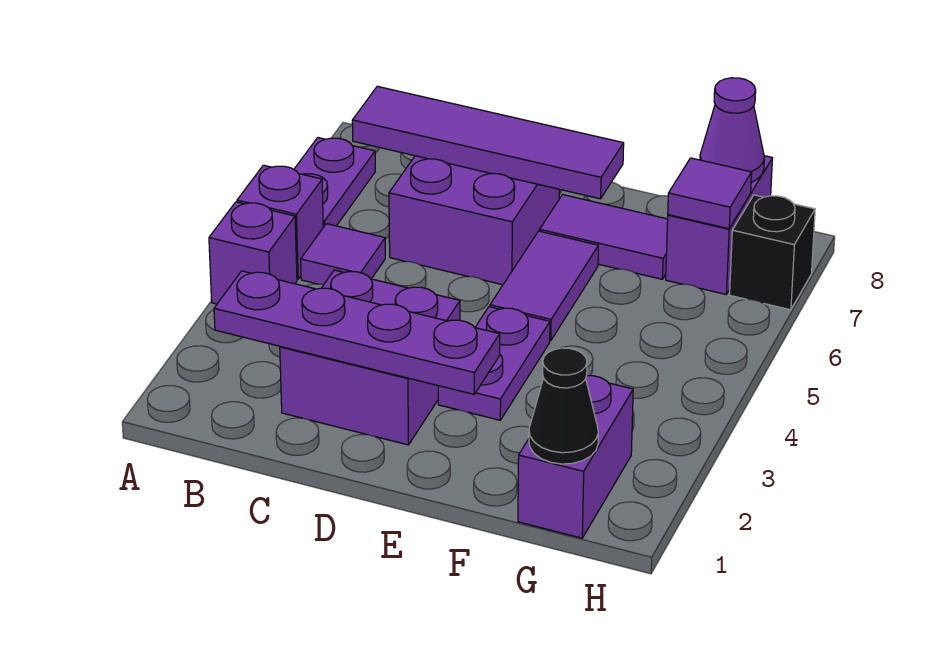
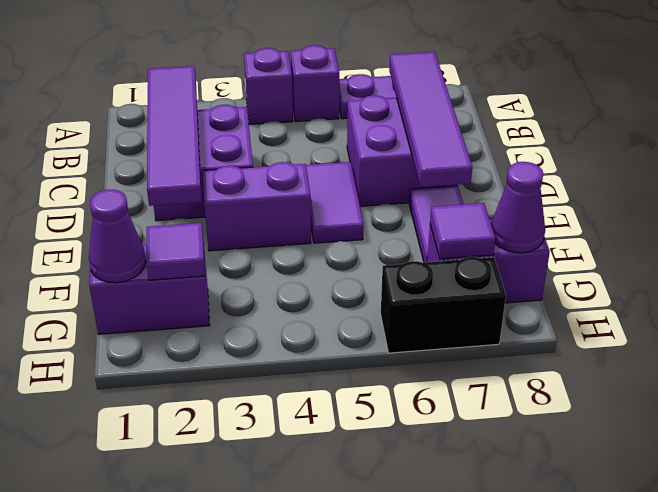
purple plate B2:E2 level 2 -> purple tile B2:E2 level 2
purple tile B5 level 1 -> purple tile G2 level 2
purple plate E3:E4 level 1 -> purple brick E3:E4 level 1
purple tile E5:E6 level 1 -> purple tile D5:E5 level 1
black cone G1 level 2 -> purple cone G1 level 2
black brick H7 level 1 -> black brick H6:H7 level 1

